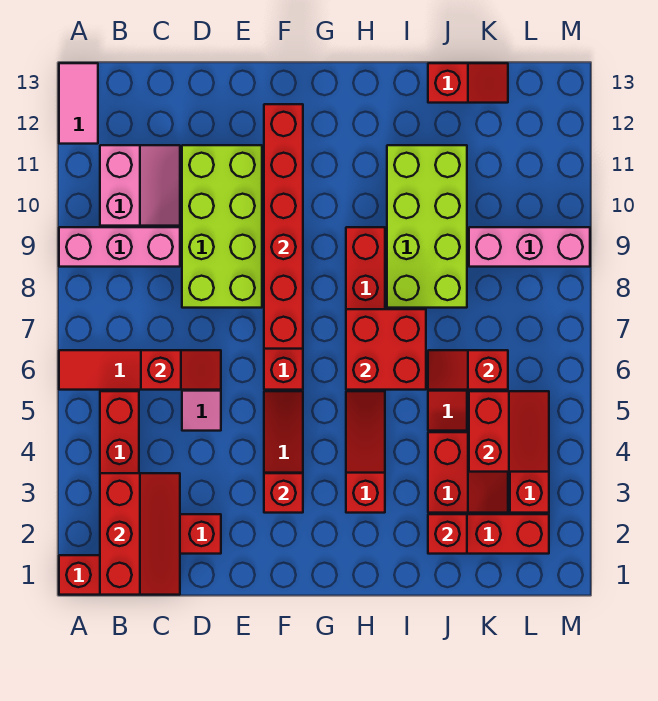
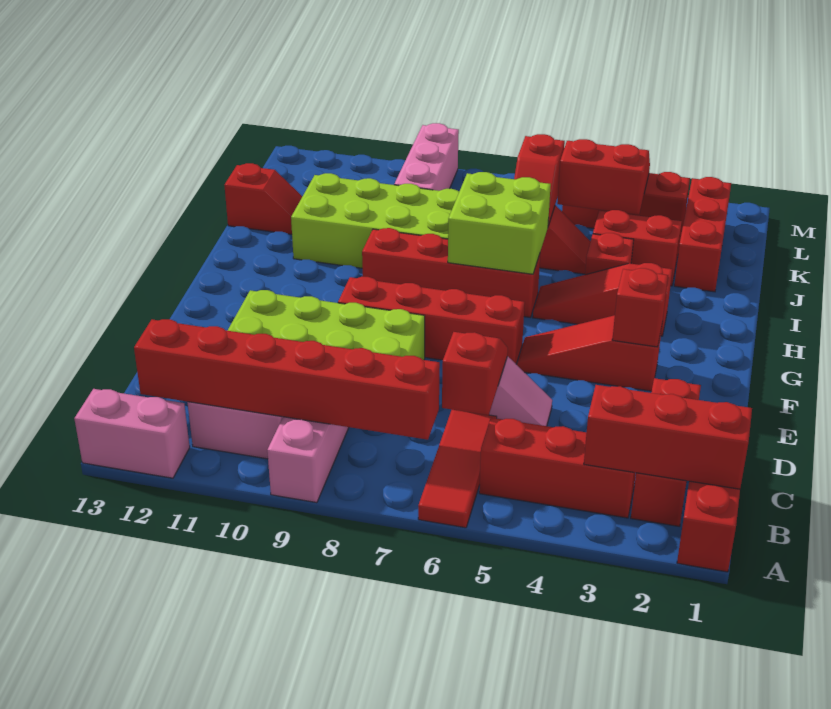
pink tile A12:A13 level 1 -> pink brick A12:A13 level 1
red brick F7:F12 level 2 -> red brick B7:B12 level 2
red brick H6:I7 level 2 -> lime brick H6:I7 level 2
red brick J2 level 2 -> red brick I4 level 1
red slope J13:K13 level 1 top J -> red slope J12:J13 level 1 top 13

